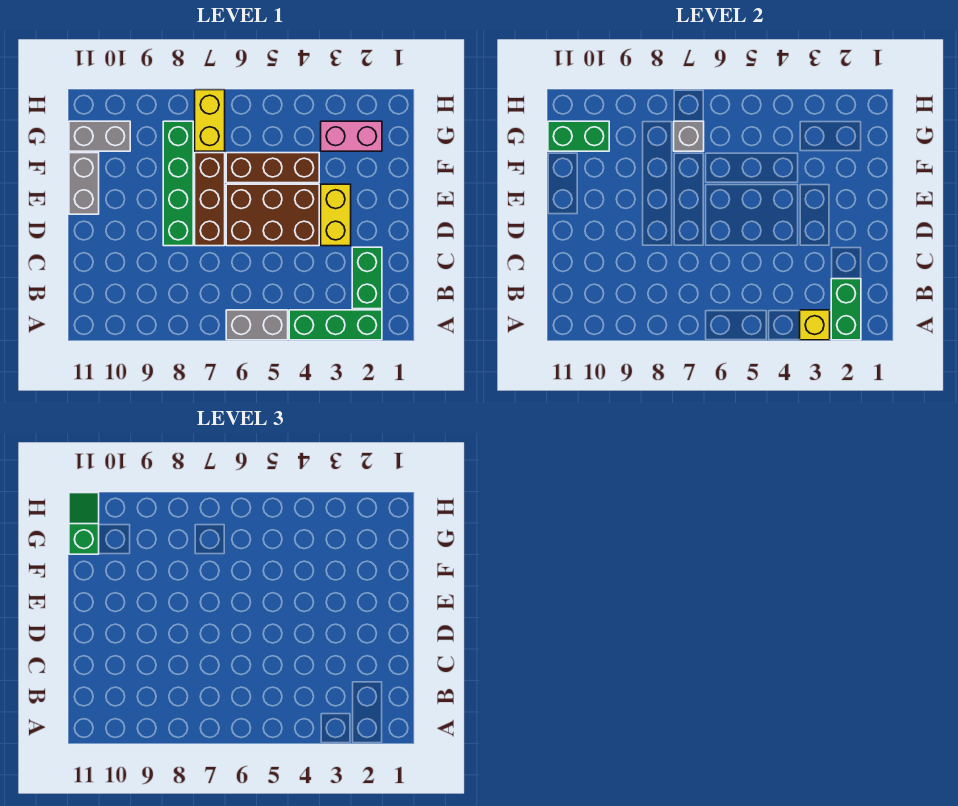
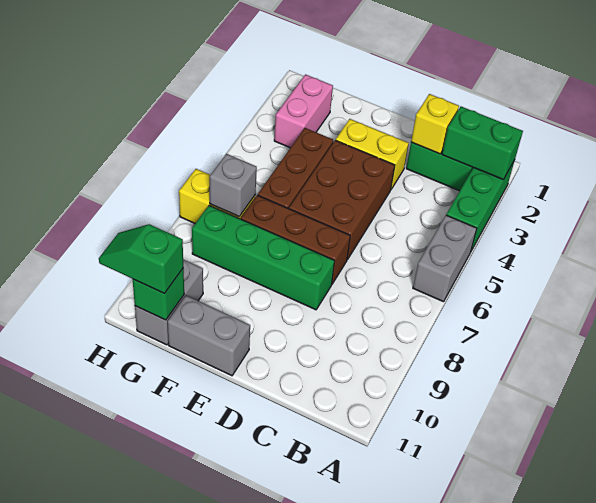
yellow brick A3 level 2 -> yellow brick C2 level 2
green brick G10:G11 level 2 -> green brick G11 level 2

